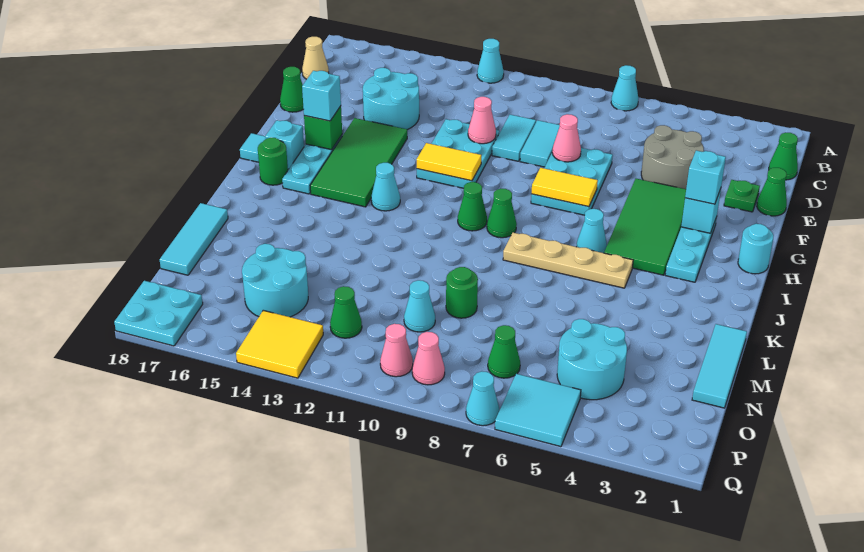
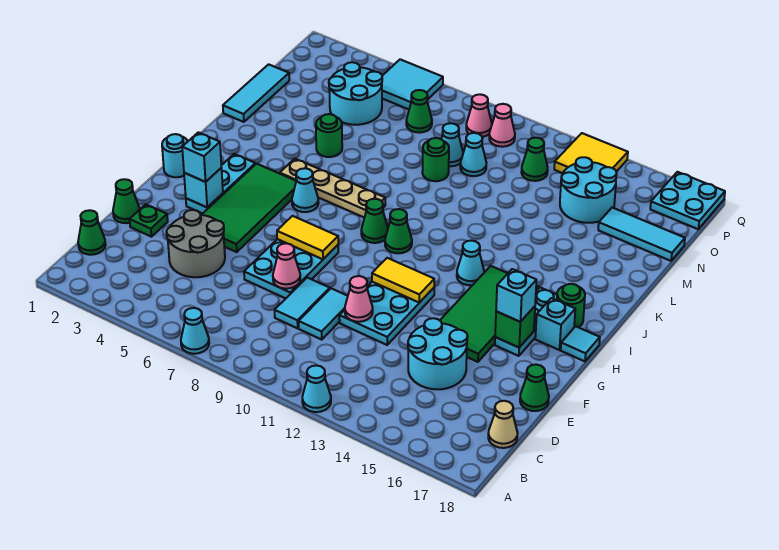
none -> green round brick L5 level 1
cyan tile L18:N18 level 1 -> cyan tile N16:N18 level 1
cyan cone Q7 level 1 -> cyan cone N9 level 1

